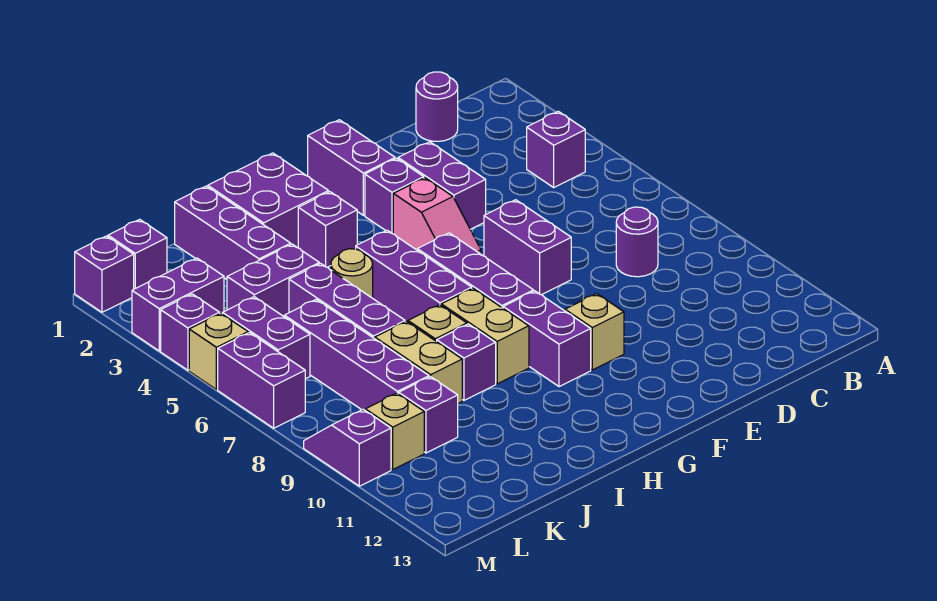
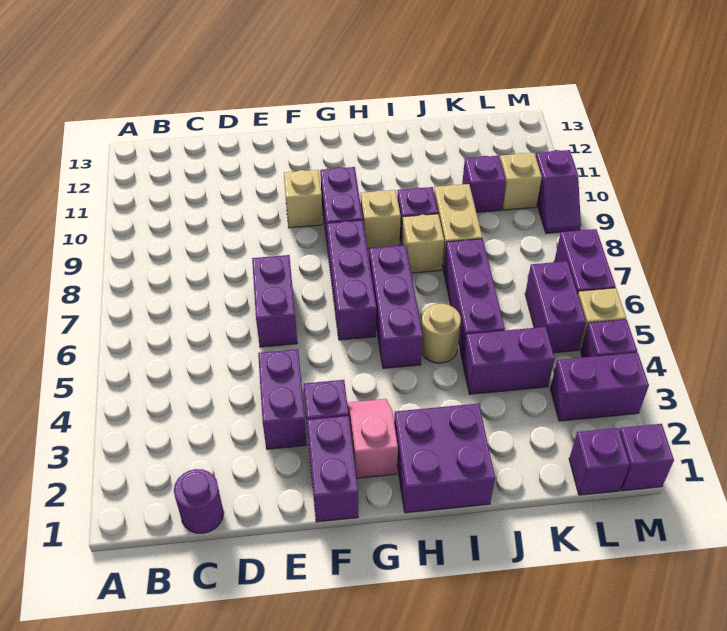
purple brick B4 level 1 -> none
purple round brick C8 level 1 -> none
pink slope F4:F5 level 1 top 4 -> pink slope G2:G3 level 1 top 2
purple brick H3 level 1 -> none
tan brick H8:H9 level 1 -> tan brick H9 level 1
purple brick J1:J3 level 1 -> none
purple brick K6:K9 level 1 -> none

